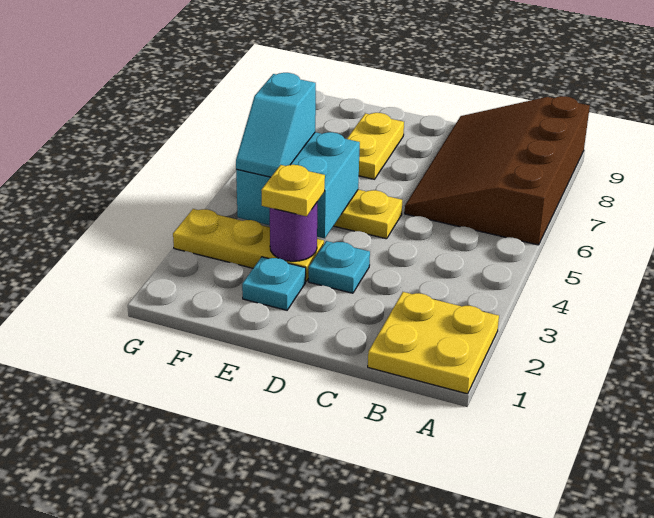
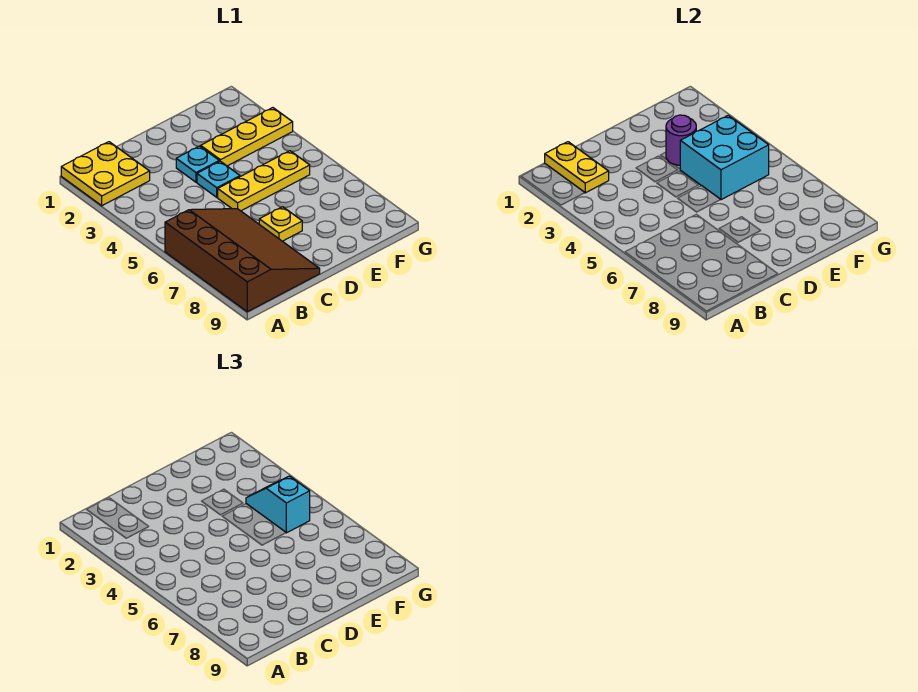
cyan plate E2 level 1 -> cyan plate D4 level 1
yellow plate E3 level 3 -> yellow plate D7 level 1
yellow plate E7:E8 level 1 -> yellow plate B1:B2 level 2

